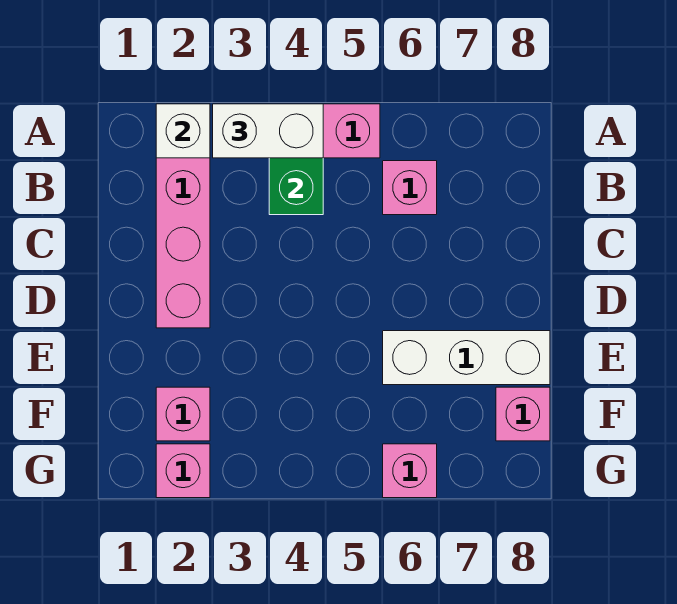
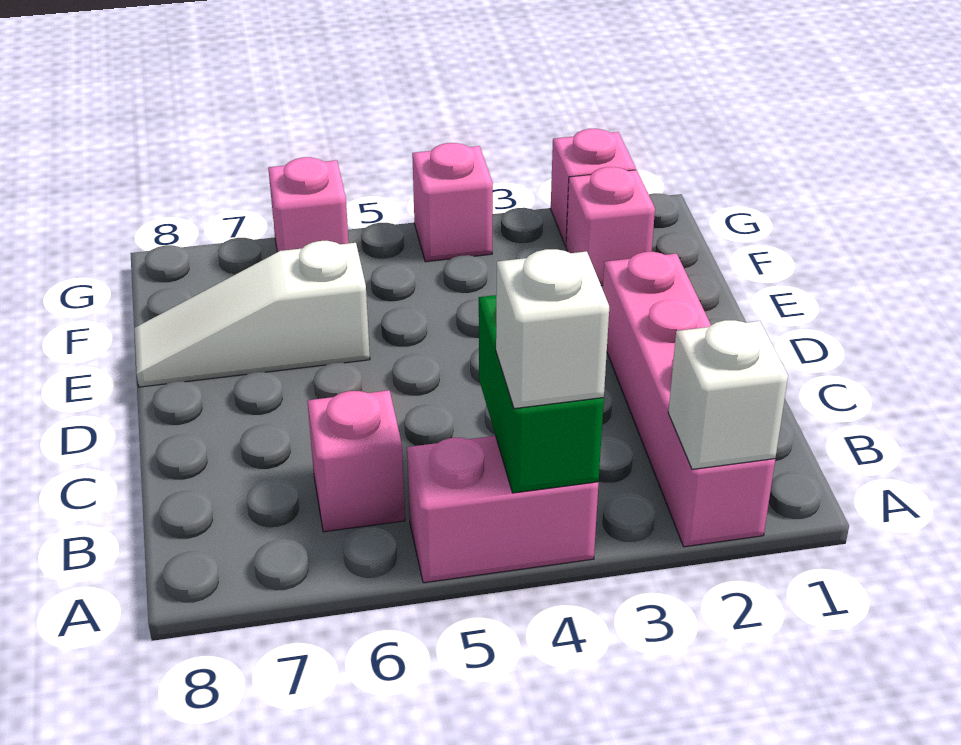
white brick A3:A4 level 3 -> white brick A4 level 3
white brick E6:E8 level 1 -> white slope E6:E8 level 1 top 6
pink brick F8 level 1 -> pink brick G4 level 1

